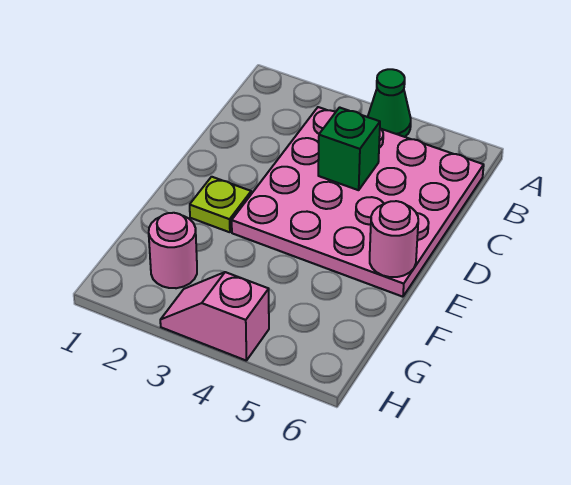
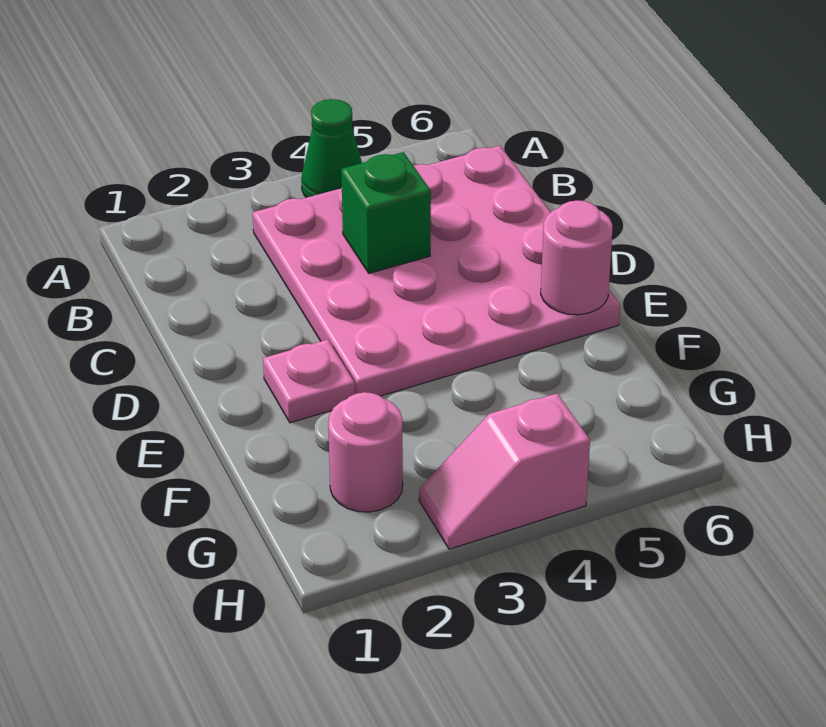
lime plate E2 level 1 -> pink plate E2 level 1

